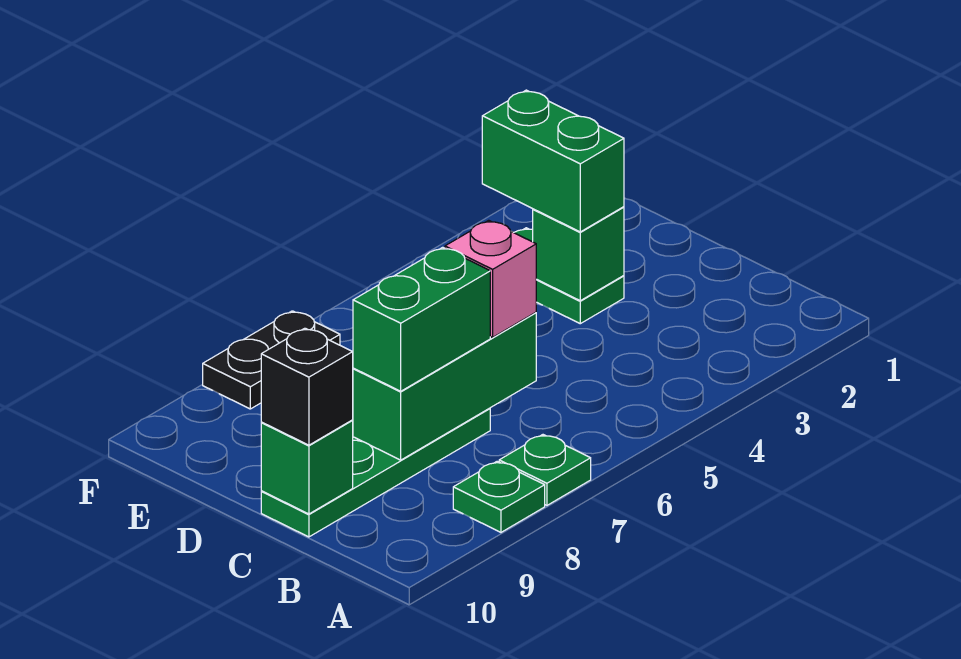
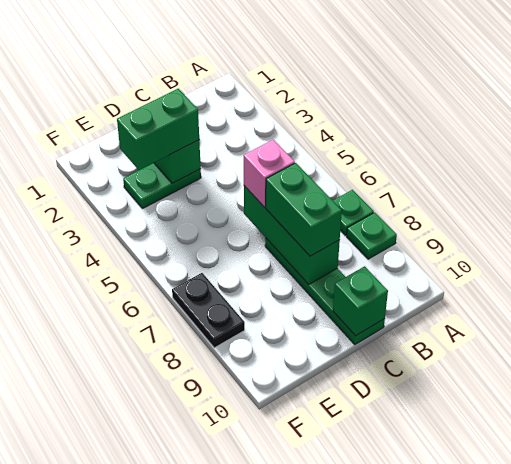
black brick C10 level 3 -> none

